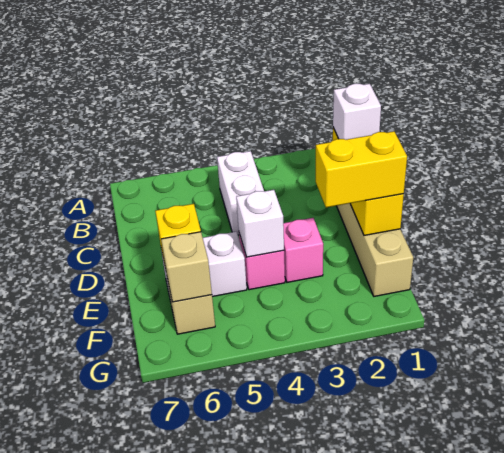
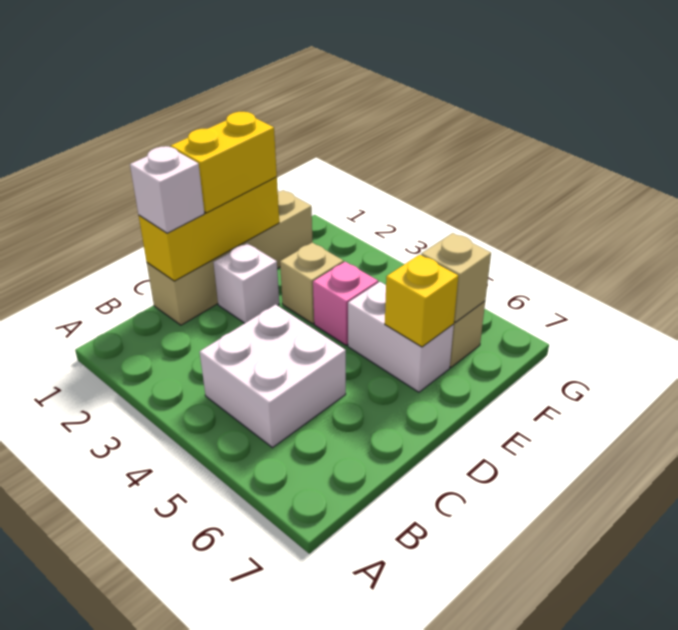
white brick B4:C4 level 1 -> white brick B4:C5 level 1
yellow brick E1:E2 level 3 -> yellow brick D1:E1 level 3
pink brick E3 level 1 -> tan brick E3 level 1
white brick E4 level 2 -> white brick D2 level 1

